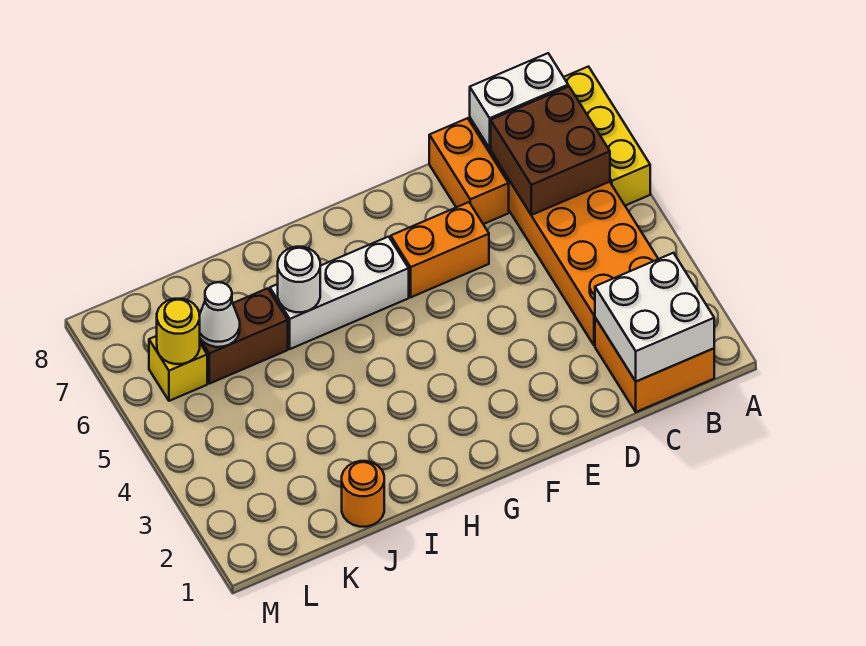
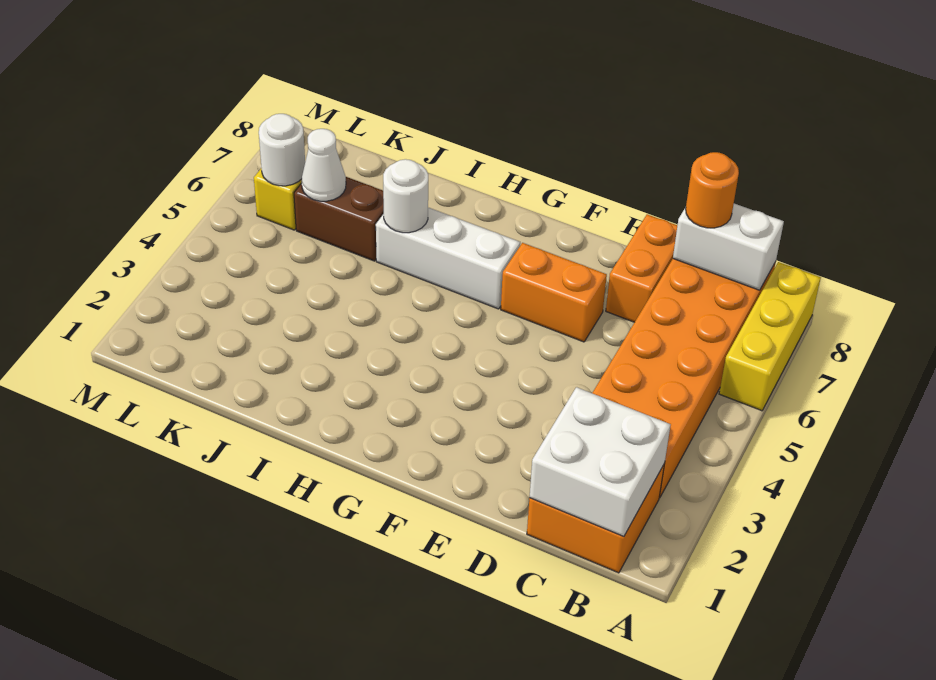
brown brick B6:C7 level 2 -> none
orange round brick J1 level 1 -> orange round brick C8 level 3
yellow round brick L6 level 2 -> white round brick L6 level 2

